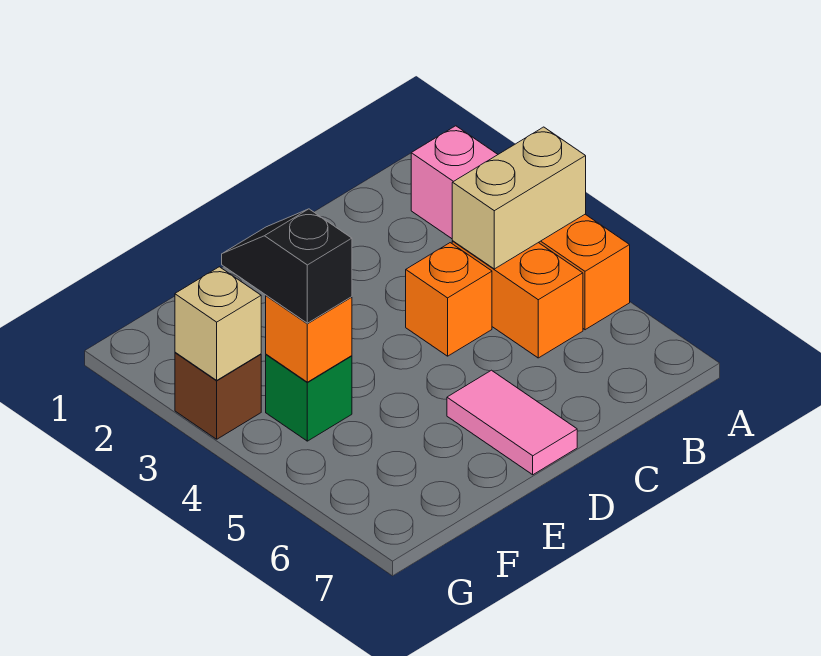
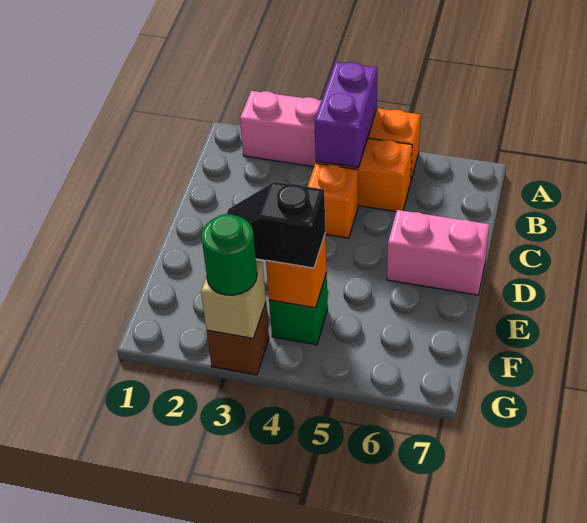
tan brick A4:B4 level 2 -> purple brick A4:B4 level 2
pink tile D6:D7 level 1 -> pink brick D6:D7 level 1
none -> green round brick G3 level 3

